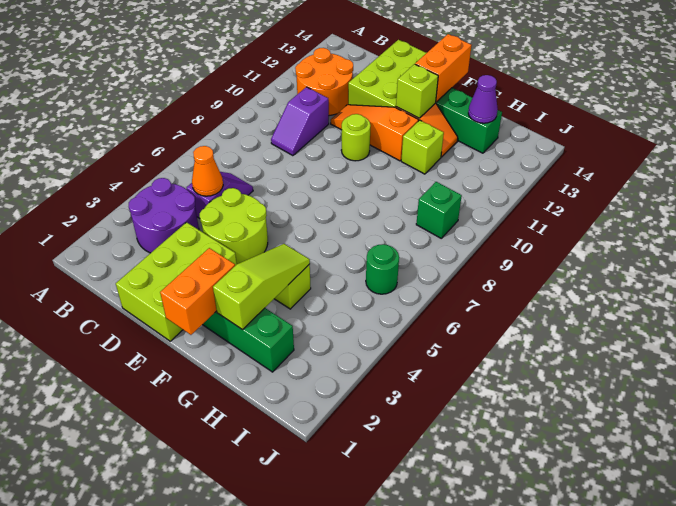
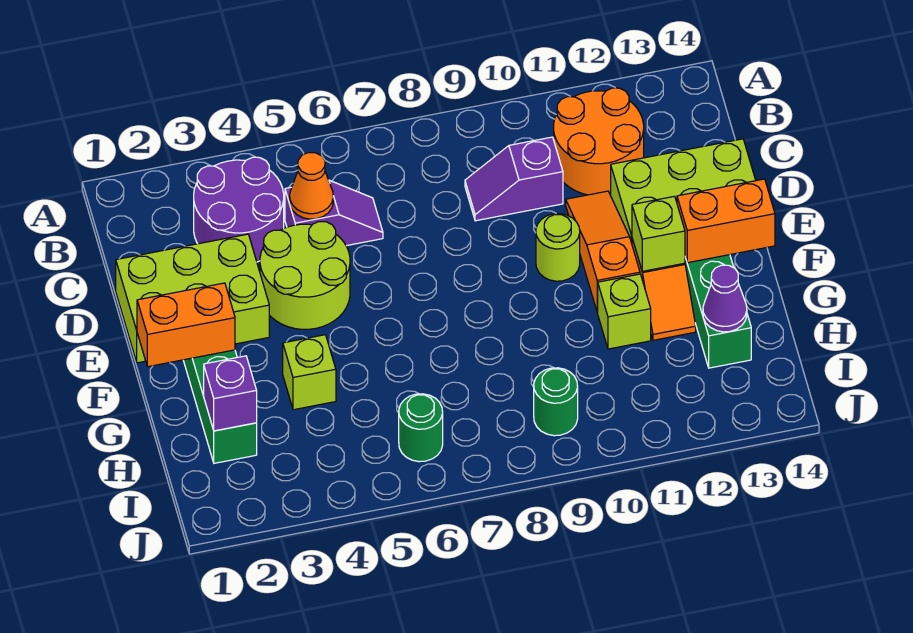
lime slope G2:G4 level 2 top 2 -> none
none -> purple brick H2 level 2
green brick I9 level 1 -> green round brick I9 level 1

